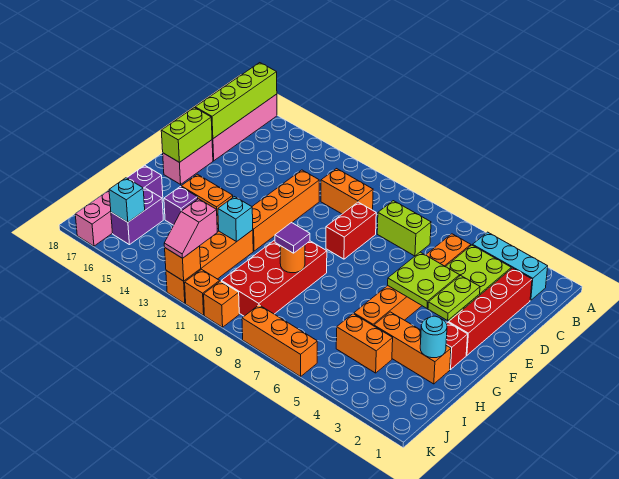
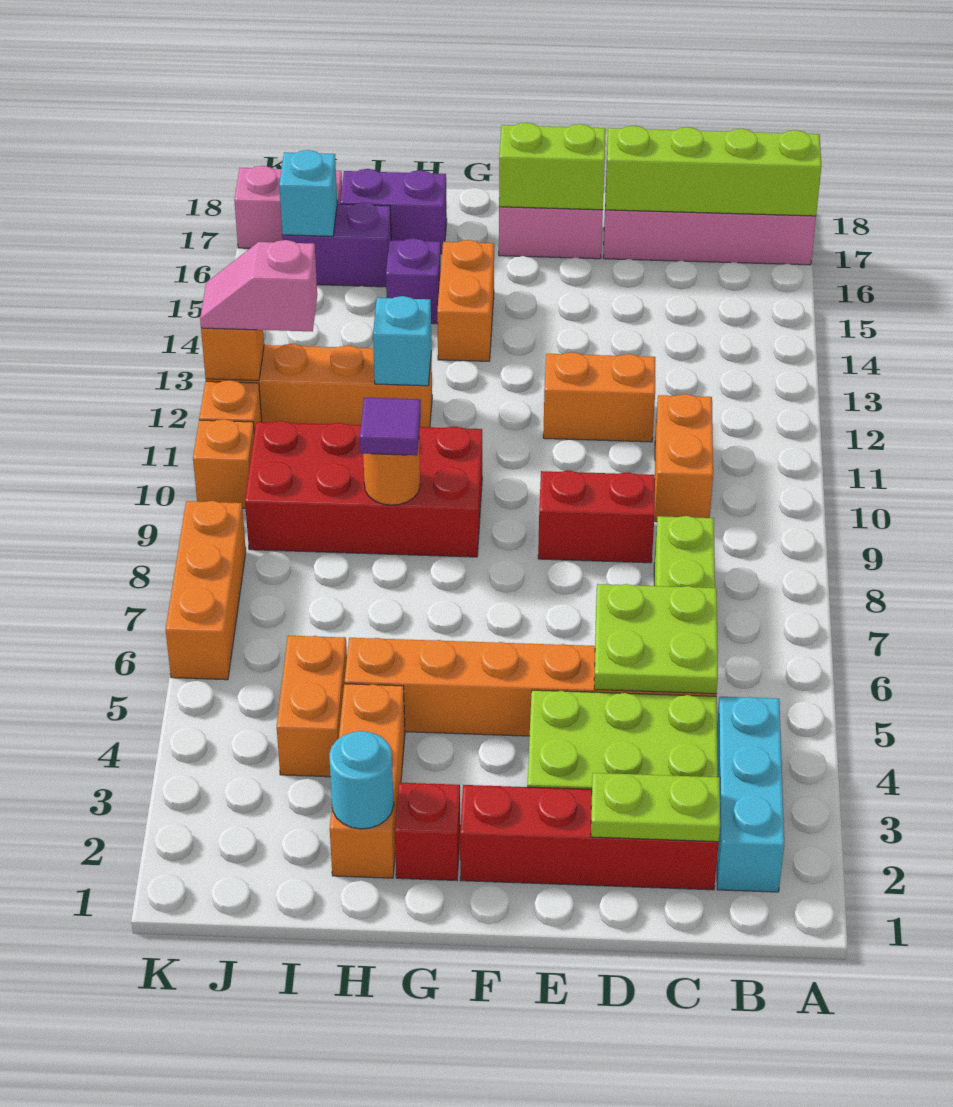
orange brick D12:G12 level 1 -> orange brick D12:E12 level 1
lime plate E3:F3 level 2 -> lime plate C2:D2 level 2
lime plate E4:F5 level 2 -> lime plate C5:D6 level 2

